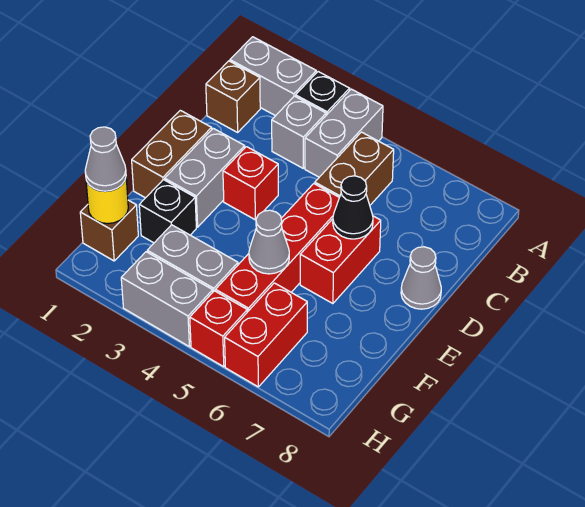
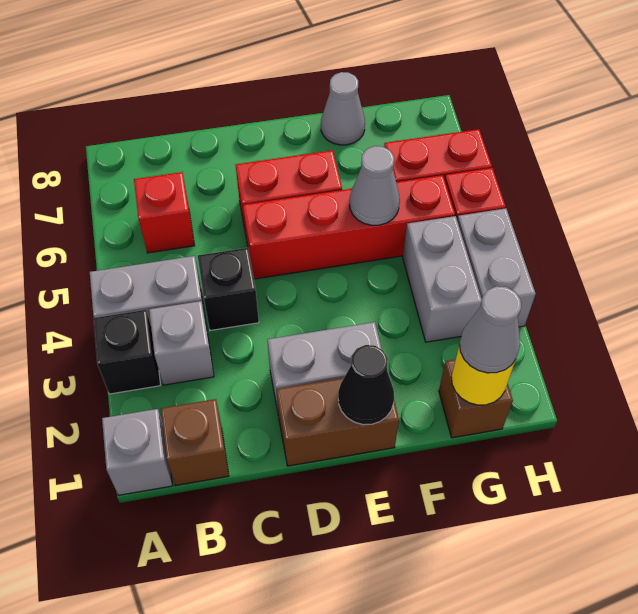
grey brick A1:A2 level 1 -> grey brick A1 level 1
brown brick B5:C5 level 1 -> none
red brick D3 level 1 -> red brick B6 level 1
black cone D6 level 2 -> black cone E1 level 2
grey cone D8 level 1 -> grey cone F8 level 1
black brick F2 level 1 -> black brick C4 level 1

